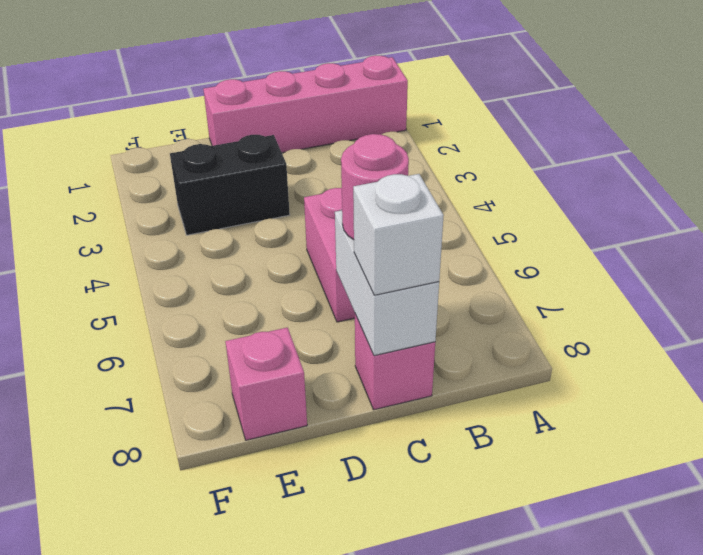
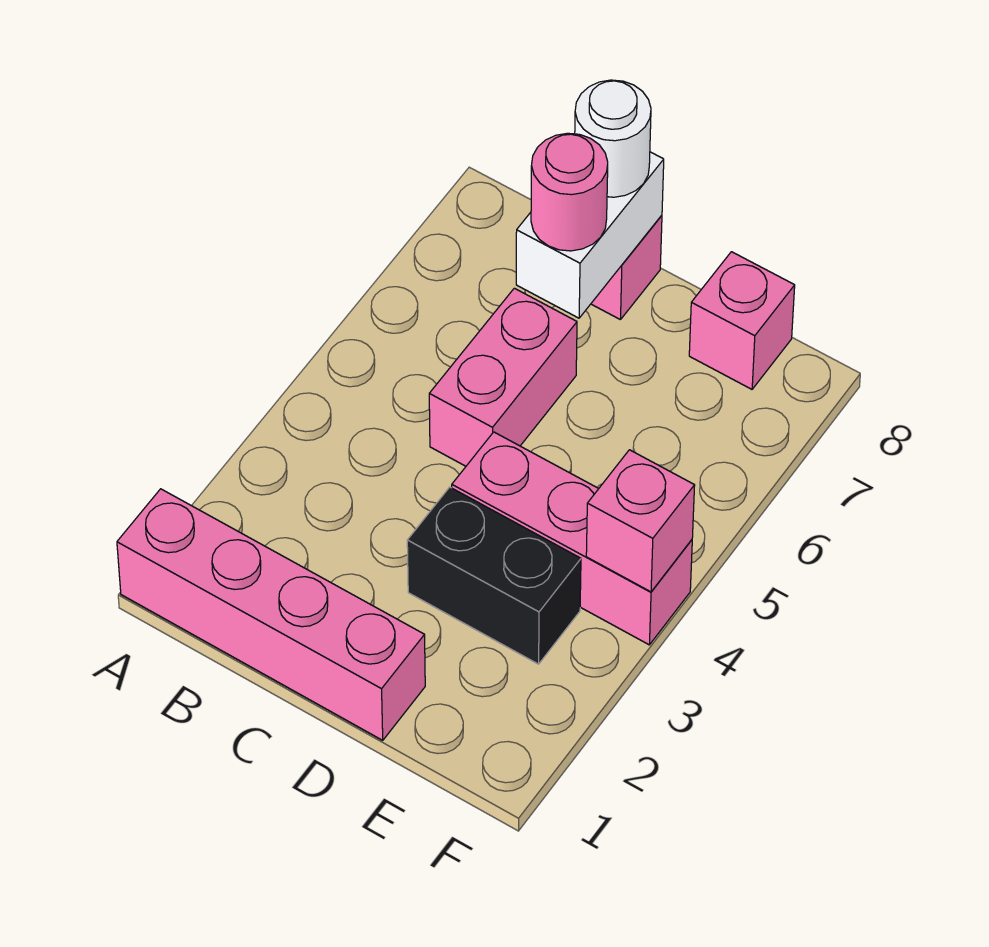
white brick C8 level 3 -> white round brick C8 level 3
none -> pink brick D4:F4 level 1
none -> pink brick F4 level 2

